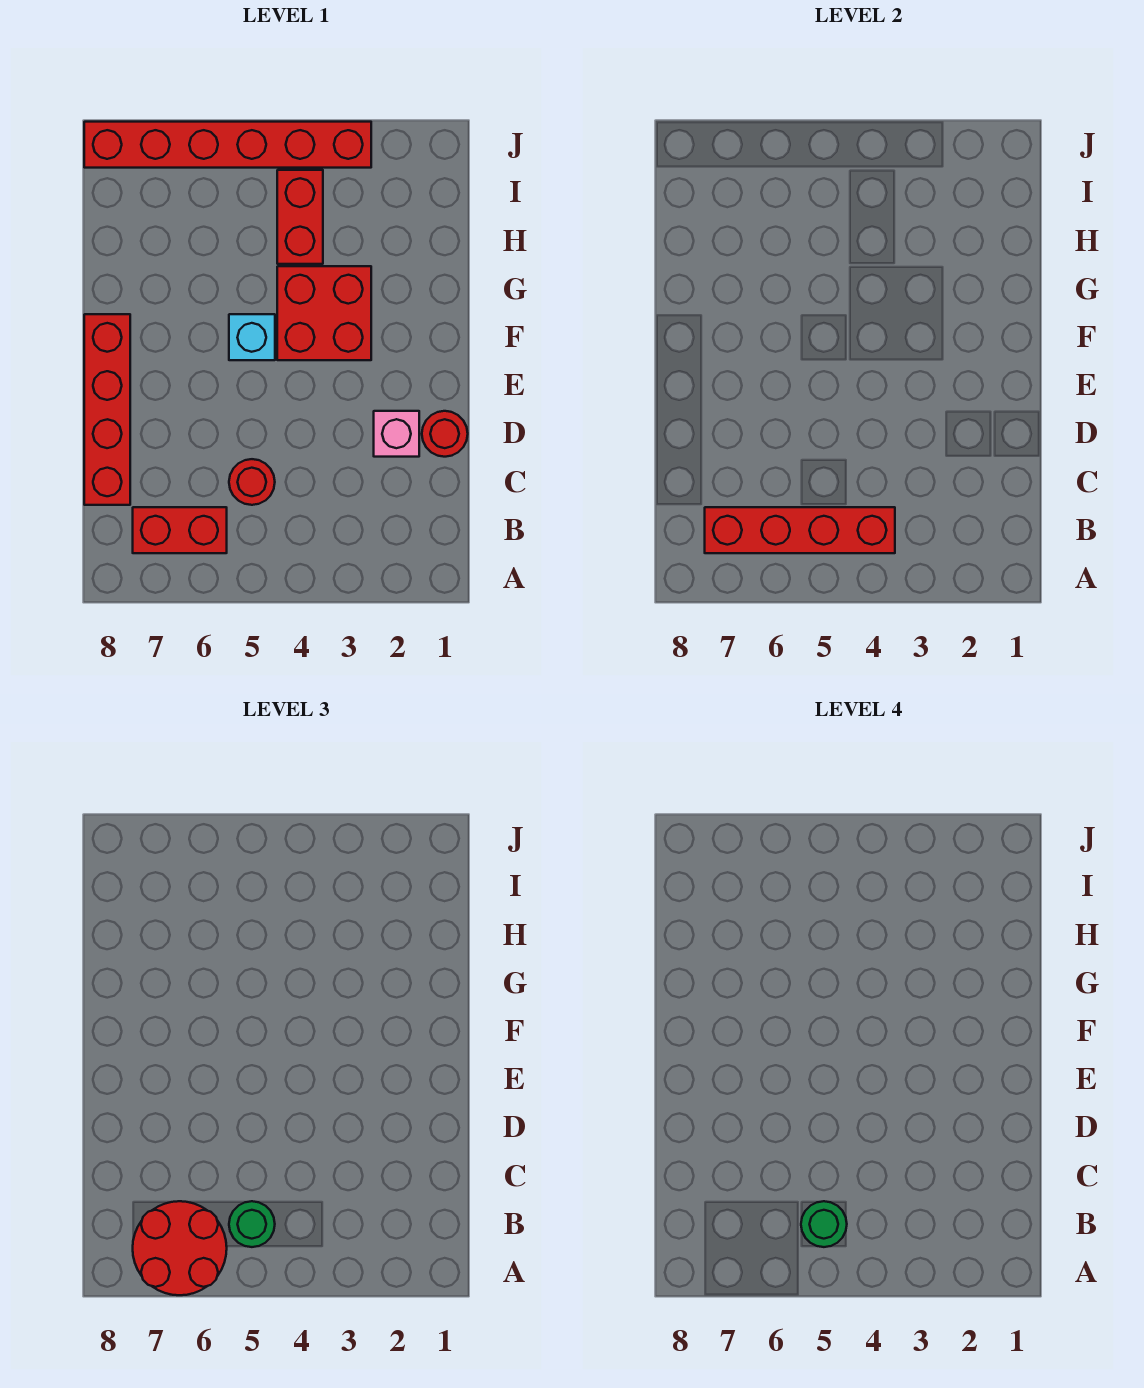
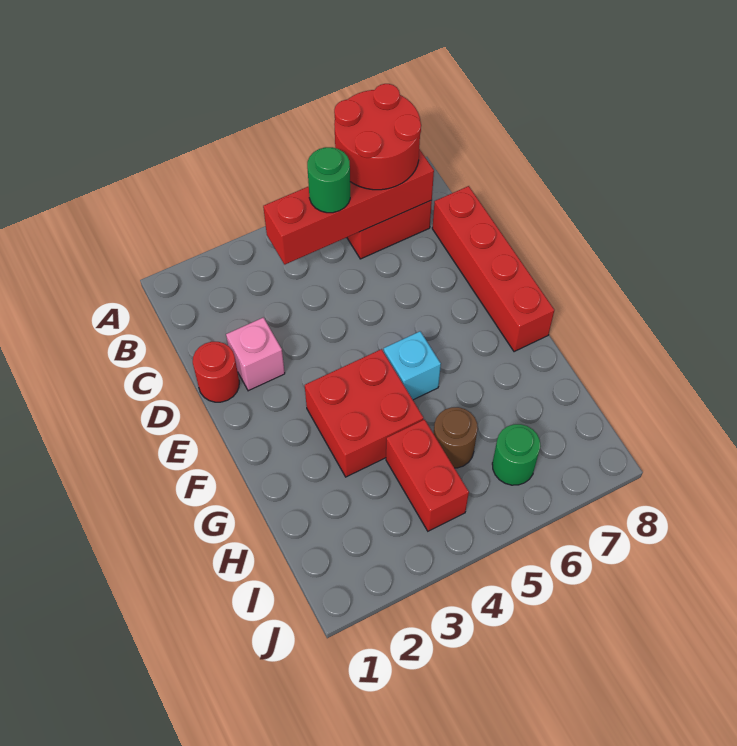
green round brick B5 level 4 -> green round brick I6 level 1
red round brick C5 level 1 -> none
none -> brown round brick H5 level 1
red brick J3:J8 level 1 -> none

